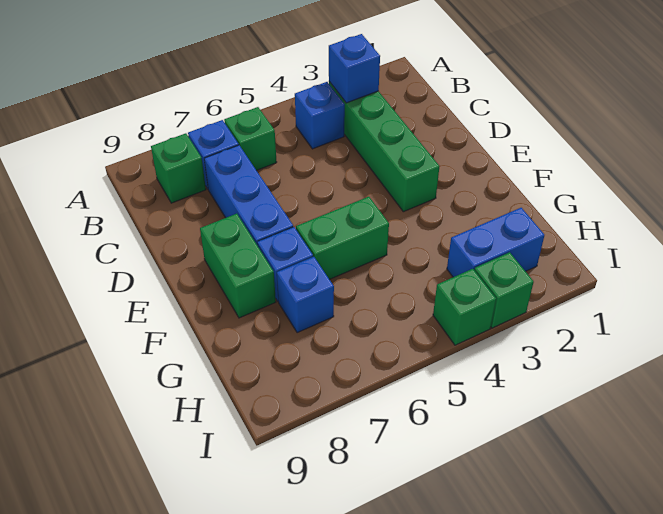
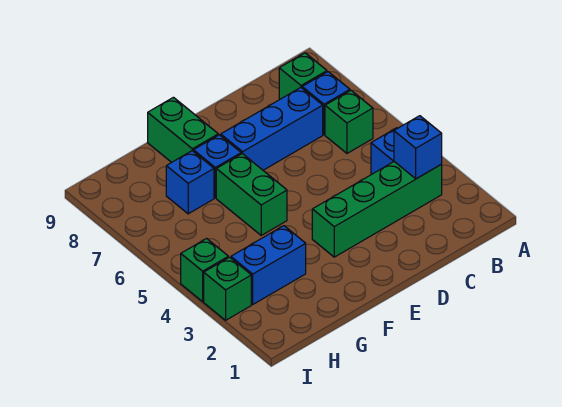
green brick E8:F8 level 1 -> green brick F8:F9 level 1
blue brick H2:H3 level 1 -> blue brick G3:H3 level 1

